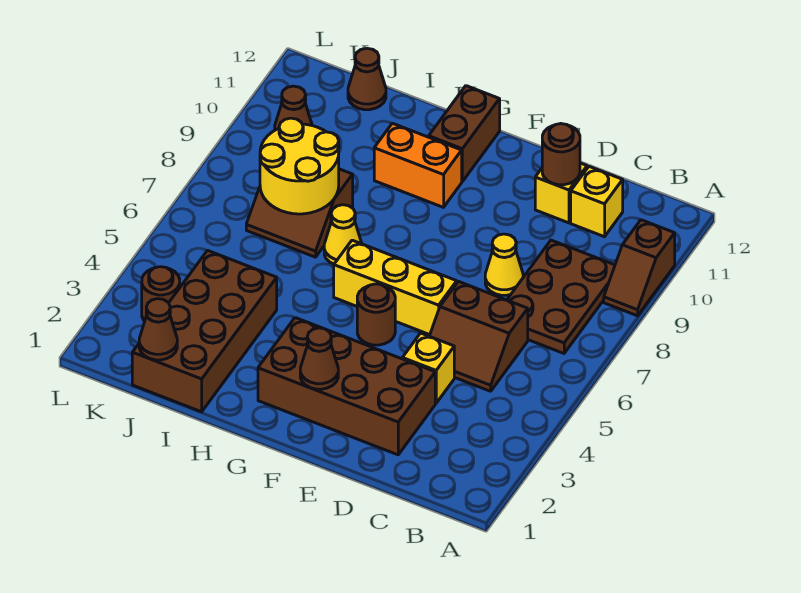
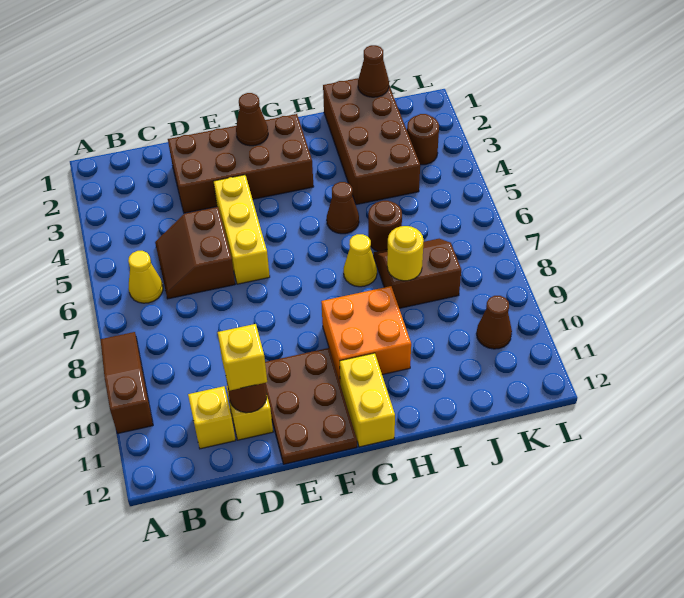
brown slope A9:A10 level 1 top 10 -> brown slope A8:A10 level 1 top 10
brown plate B7:C9 level 1 -> brown plate E10:F12 level 1
brown slope C5:D6 level 1 top 6 -> brown slope C5:D6 level 1 top D
yellow brick D4 level 1 -> yellow brick D11 level 3
yellow cone D8 level 1 -> yellow cone B6 level 1
yellow brick E6:G6 level 1 -> yellow brick E4:E6 level 1
brown round brick F5 level 1 -> brown round brick I6 level 1
orange brick G10:H10 level 1 -> orange brick G9:H10 level 1
brown brick G11:G12 level 1 -> yellow brick G11:G12 level 1
yellow round brick I7:J8 level 2 -> yellow round brick I8 level 2
brown cone J12 level 1 -> brown cone H5 level 1

